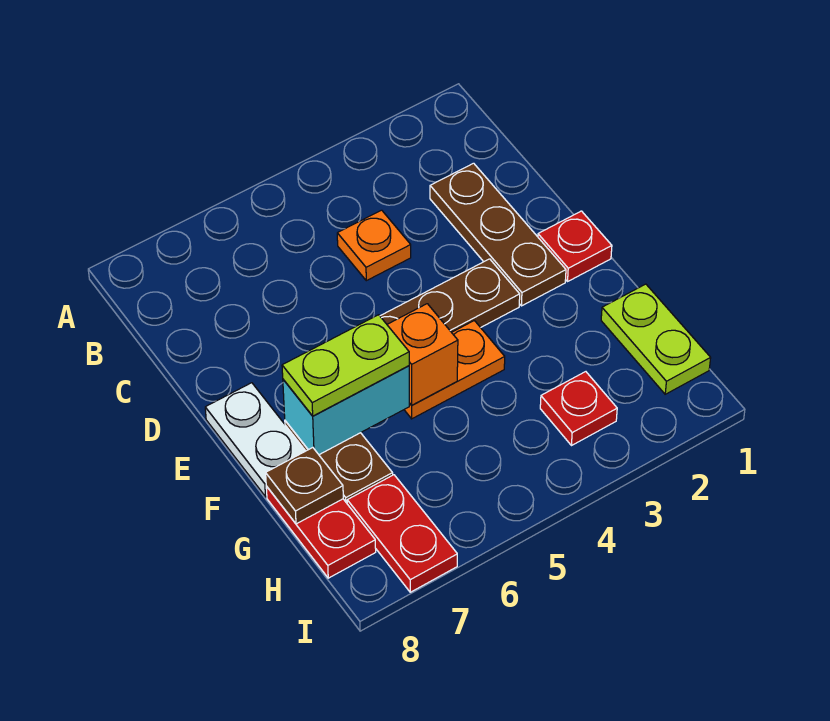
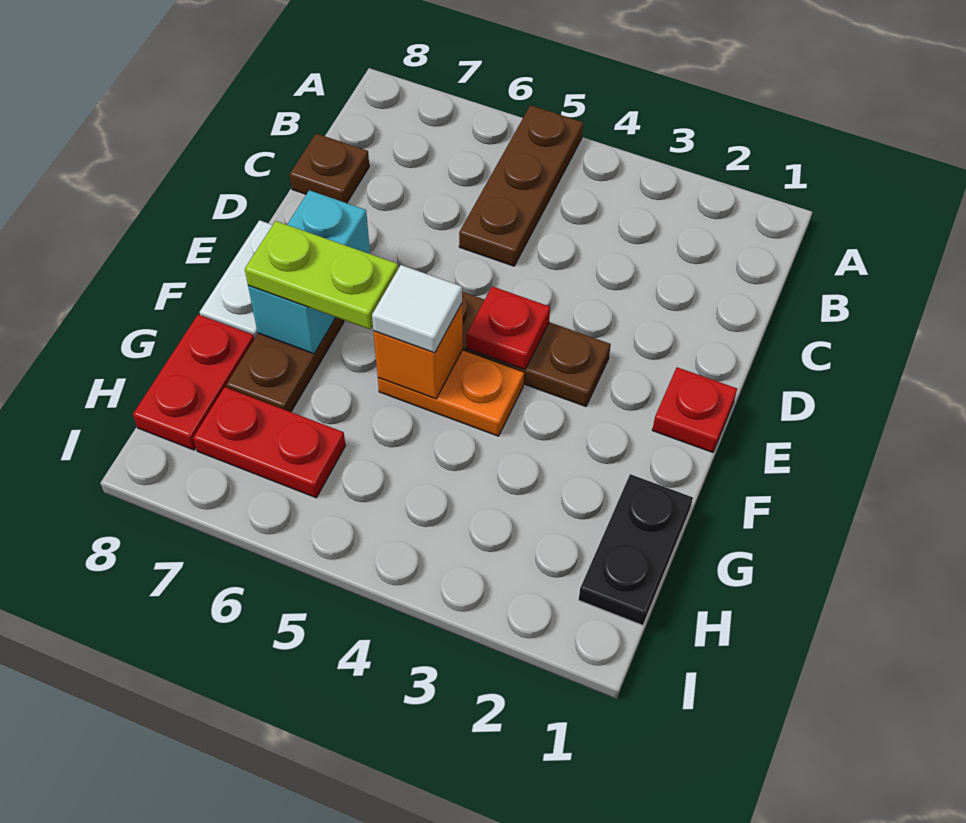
brown plate C2:E2 level 1 -> brown plate A5:C5 level 1
orange plate C4 level 1 -> none
none -> white tile F5 level 3
cyan brick F6:F7 level 2 -> cyan brick E7:F7 level 2
lime plate G1:H1 level 1 -> black plate G1:H1 level 1
brown plate G8 level 2 -> brown plate C8 level 1
red plate H3 level 1 -> red plate E4 level 2
red plate H7:I7 level 1 -> red plate H6:H7 level 1

